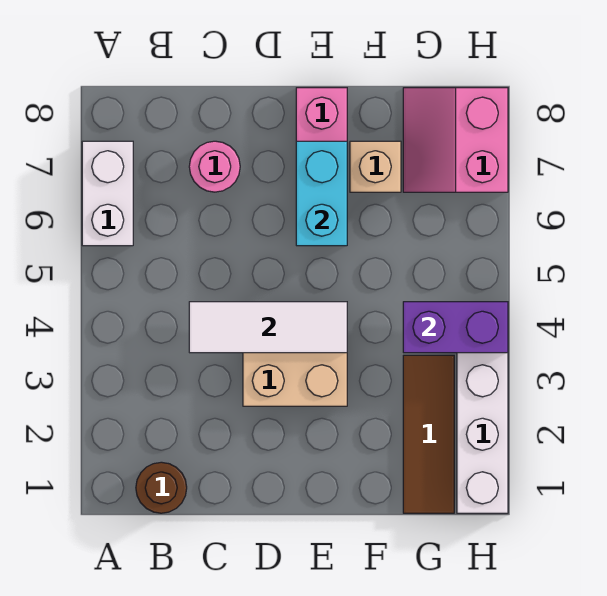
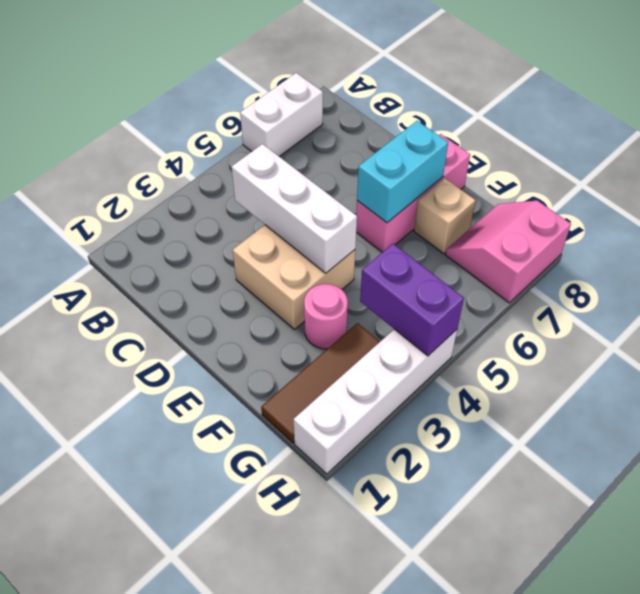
brown round brick B1 level 1 -> none
white tile C4:E4 level 2 -> white brick C4:E4 level 2
pink round brick C7 level 1 -> pink round brick F3 level 1

